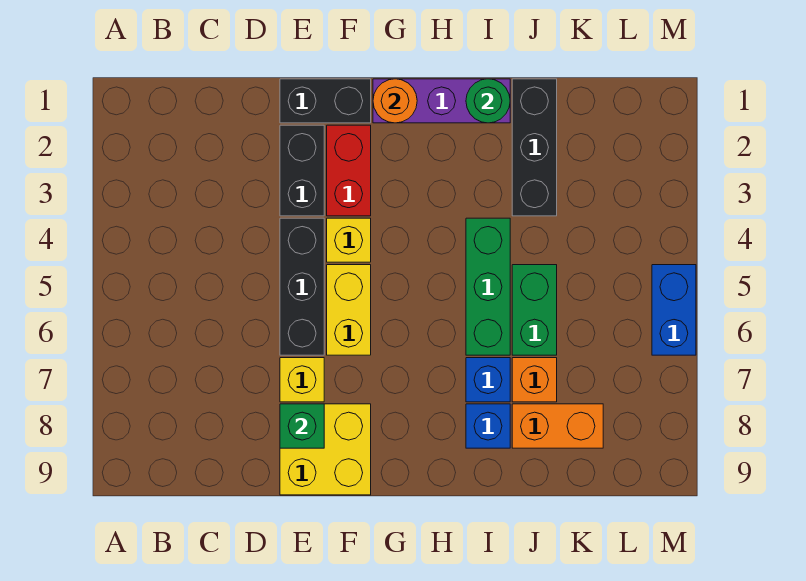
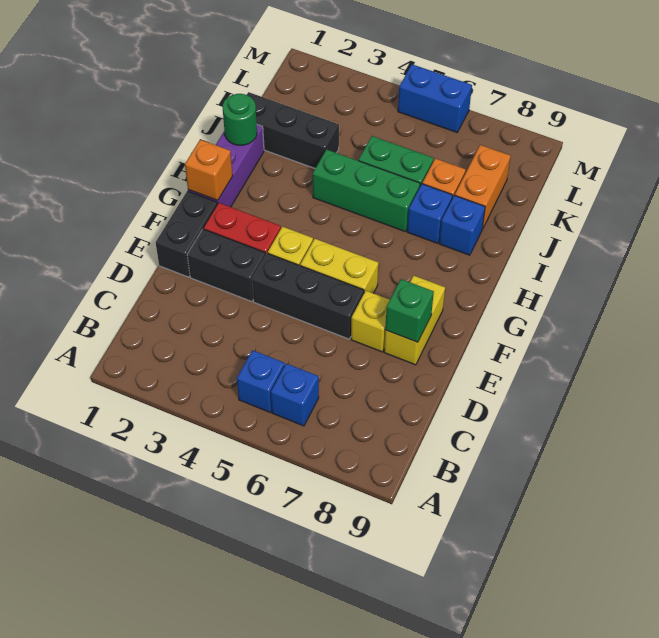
none -> blue brick B5 level 1
none -> blue brick B6 level 1
yellow brick E8:F9 level 1 -> yellow brick E8:F8 level 1
orange round brick G1 level 2 -> orange brick G1 level 2

